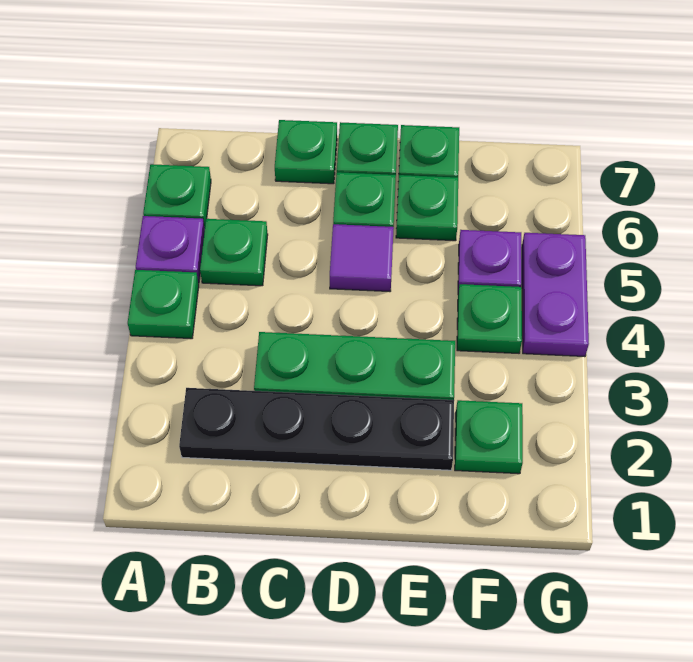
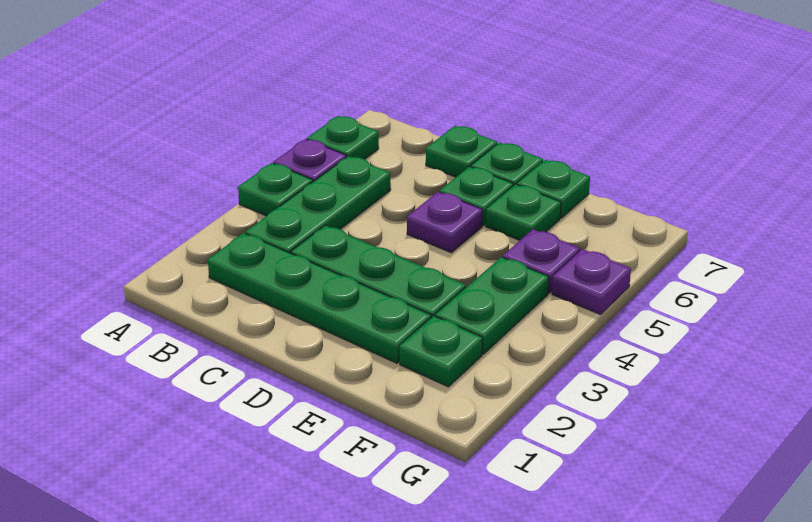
black plate B2:E2 level 1 -> green plate B2:E2 level 1
green plate B5 level 1 -> green plate B3:B5 level 1
purple tile D5 level 1 -> purple plate D5 level 1
green plate F4 level 1 -> green plate F3:F4 level 1
purple plate G4:G5 level 1 -> purple plate G5 level 1

